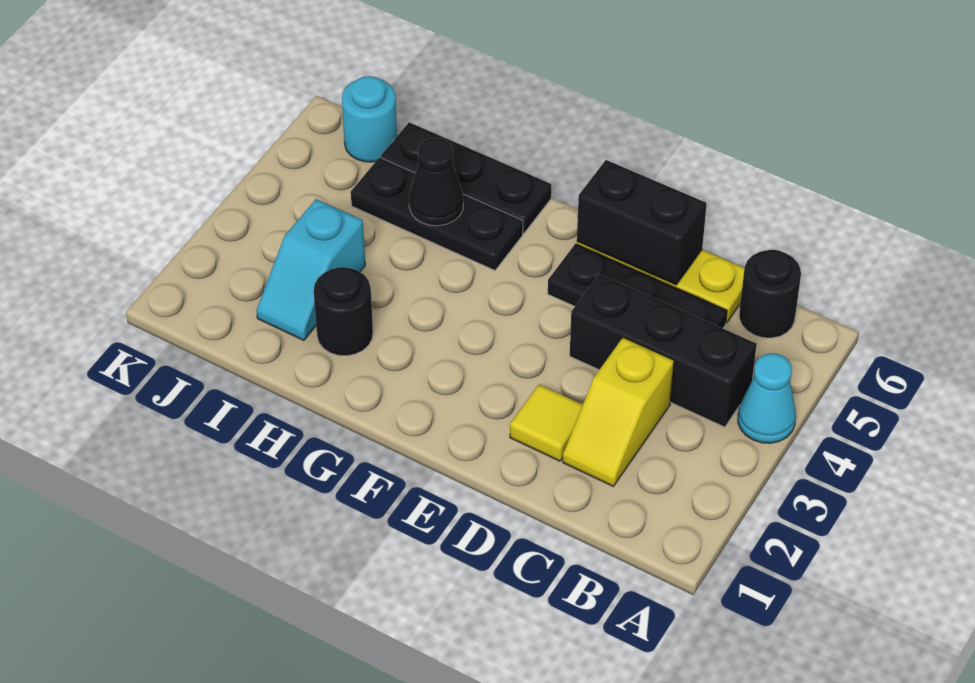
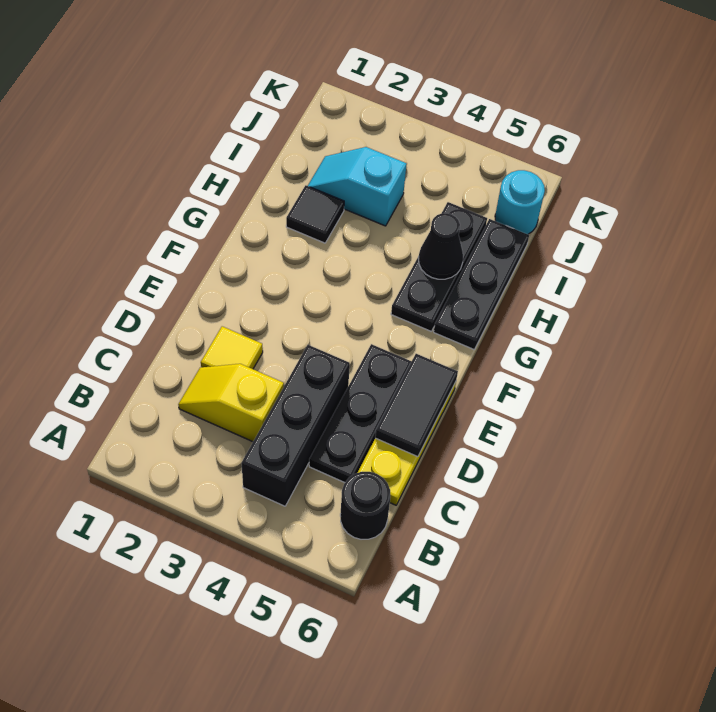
cyan cone A4 level 1 -> none
black brick D6:E6 level 2 -> black tile D6:E6 level 2
black round brick H2 level 1 -> black tile H2 level 1

